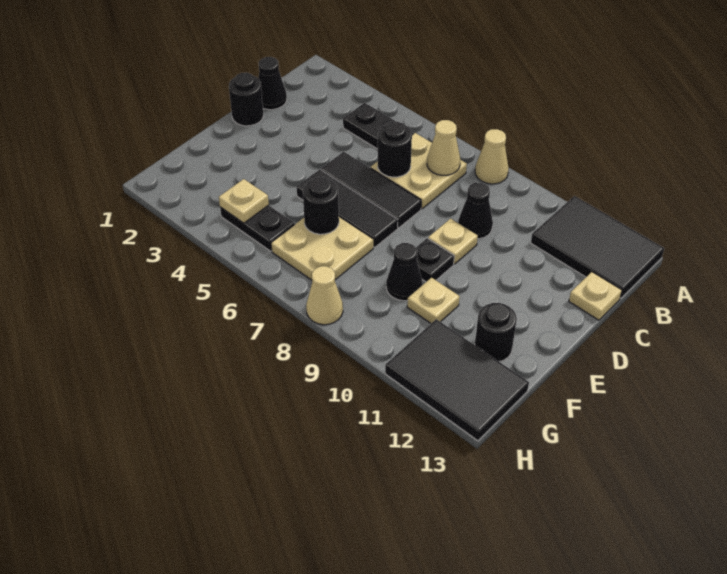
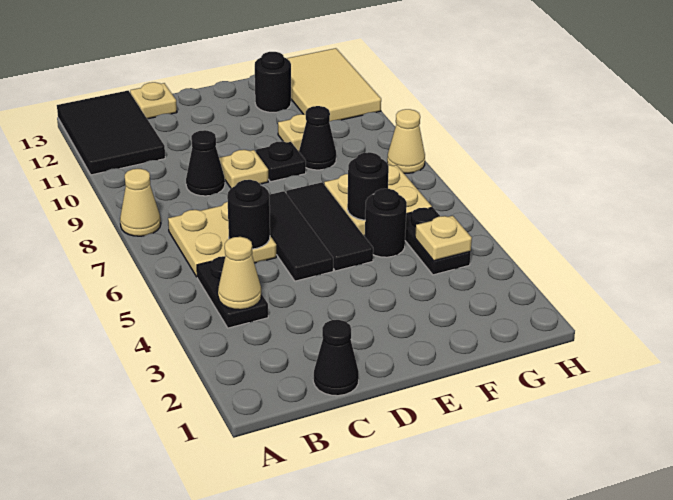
tan cone B7 level 2 -> tan cone B4 level 2
black round brick D1 level 1 -> black round brick F5 level 1
black tile G11:H13 level 1 -> tan tile G11:H13 level 1

